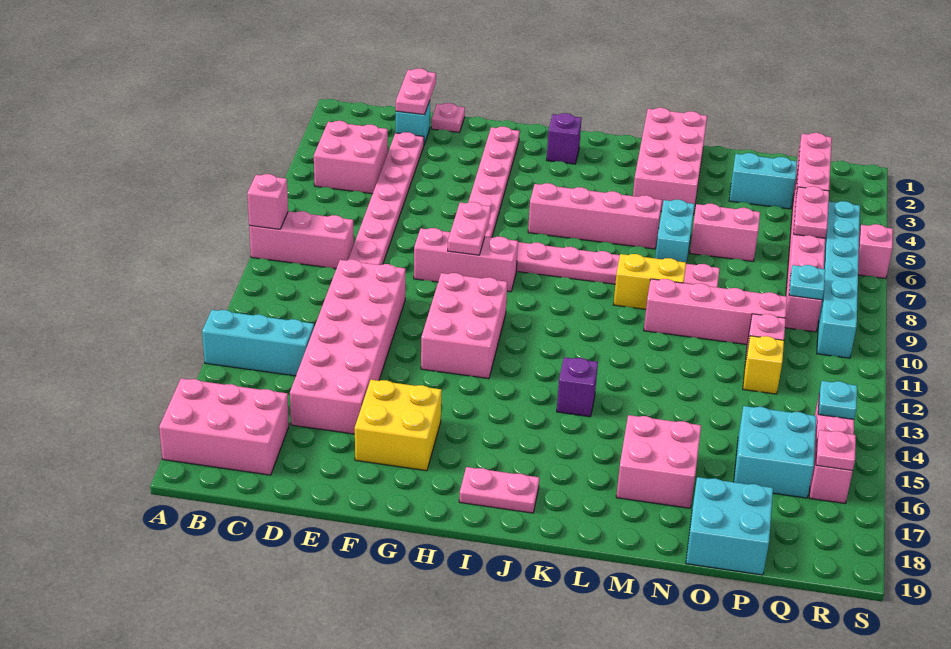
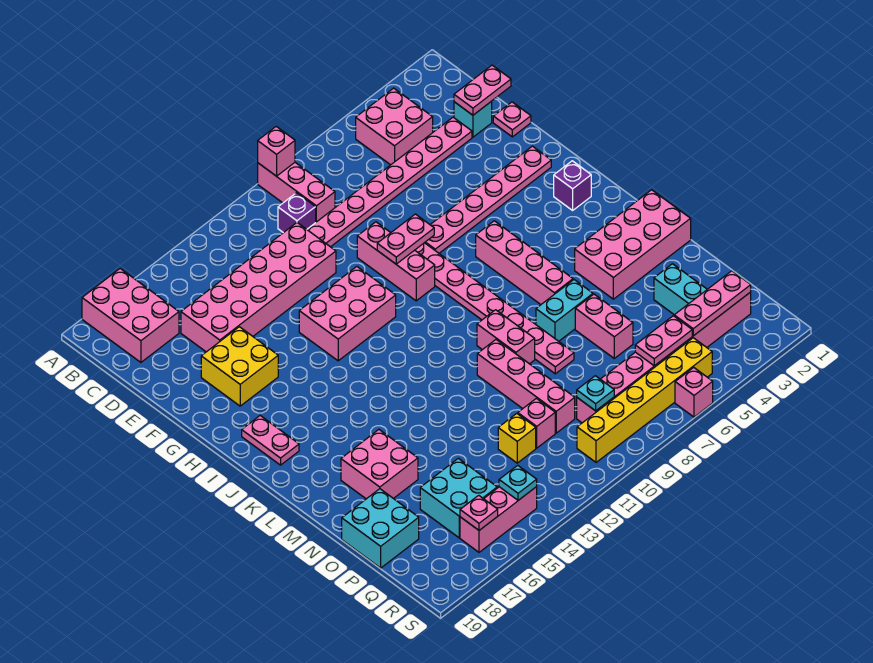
cyan brick A14:C14 level 1 -> none
purple brick K14 level 1 -> purple brick C10 level 1
yellow brick L9:M9 level 1 -> pink brick L9:M9 level 1
cyan brick R5:R10 level 1 -> yellow brick R5:R10 level 1

